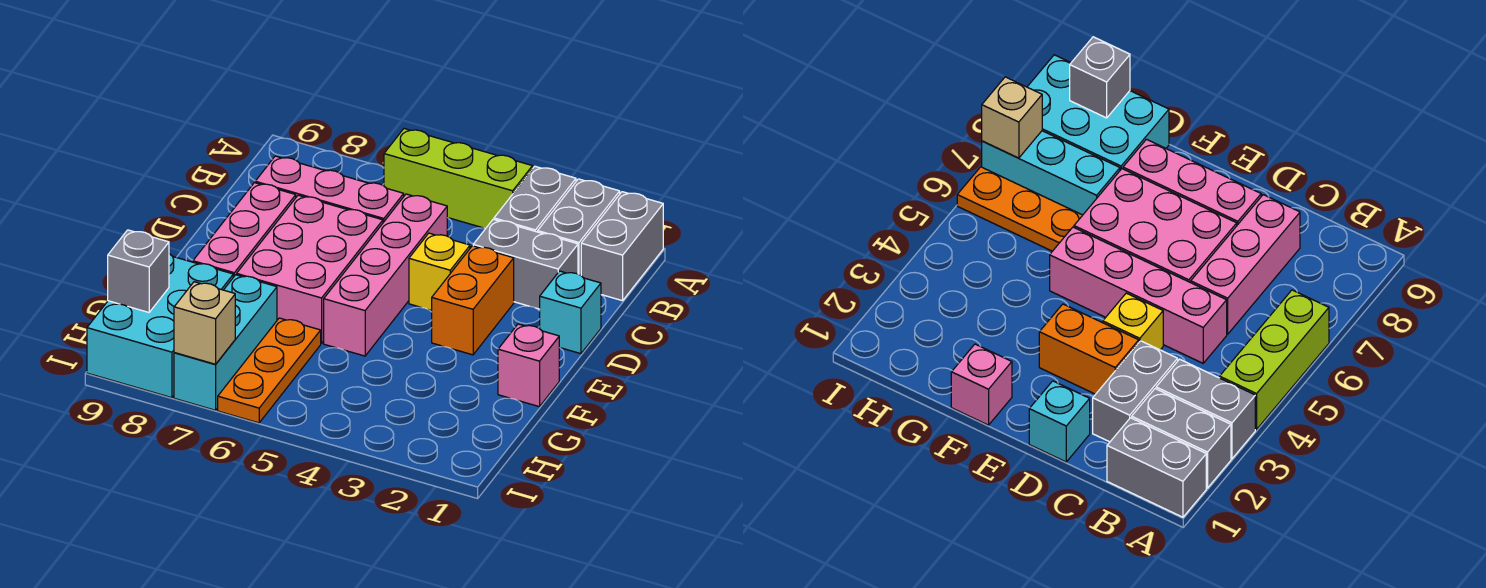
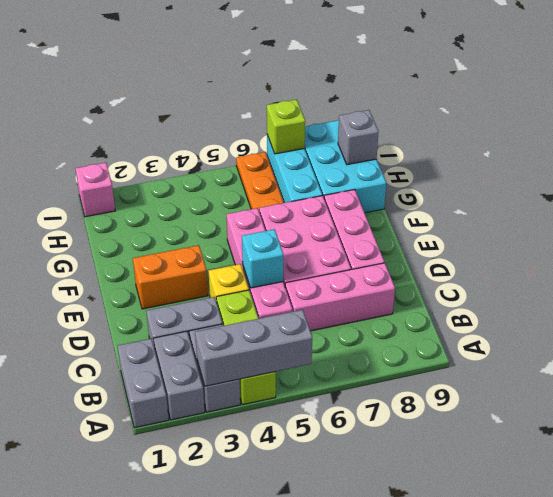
none -> grey brick A3:A5 level 2
lime brick A4:A6 level 1 -> lime brick A4:C4 level 1
cyan brick D1 level 1 -> cyan brick D5 level 2
orange brick D3:E3 level 1 -> orange brick E2:E3 level 1
pink brick F1 level 1 -> pink brick I1 level 1
tan brick I7 level 2 -> lime brick I7 level 2

